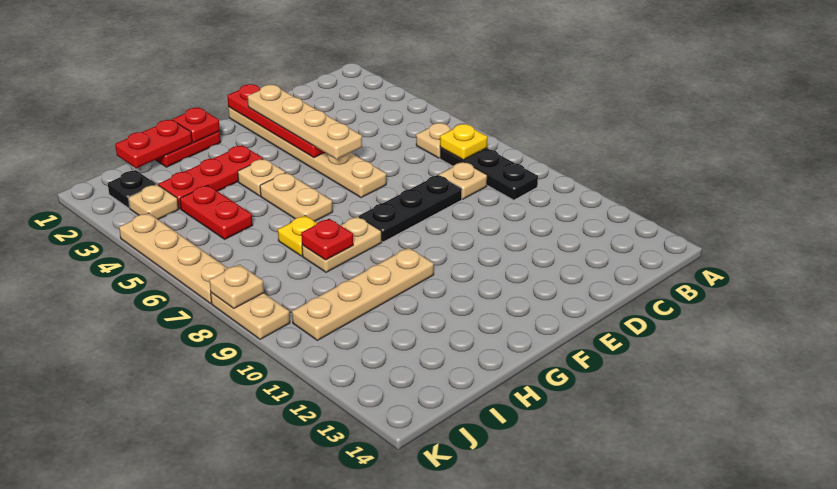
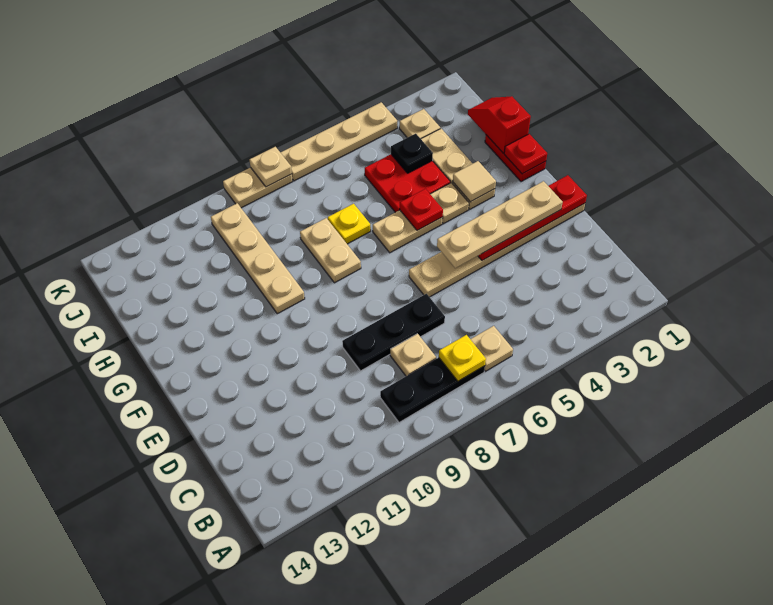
black plate D8:F8 level 1 -> black plate D7:D9 level 1
red plate G3:I3 level 1 -> tan plate G3:I3 level 1
none -> tan tile G3 level 2
red plate H1:I1 level 2 -> red slope H1:I1 level 2 top H
red plate H8 level 2 -> red plate G5 level 2
red plate I4:I5 level 1 -> red plate H4:I5 level 1
black plate J2 level 1 -> black plate I4 level 2

